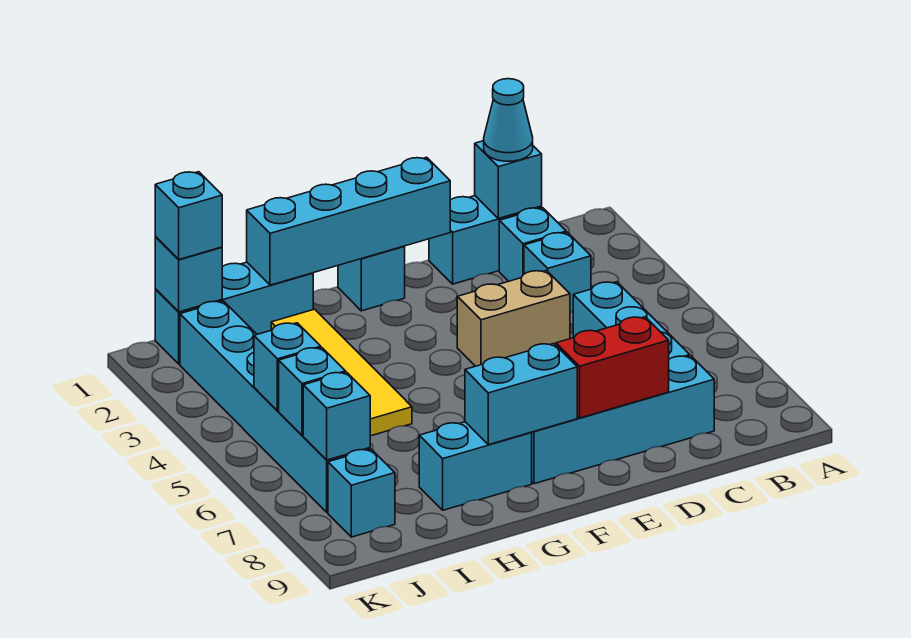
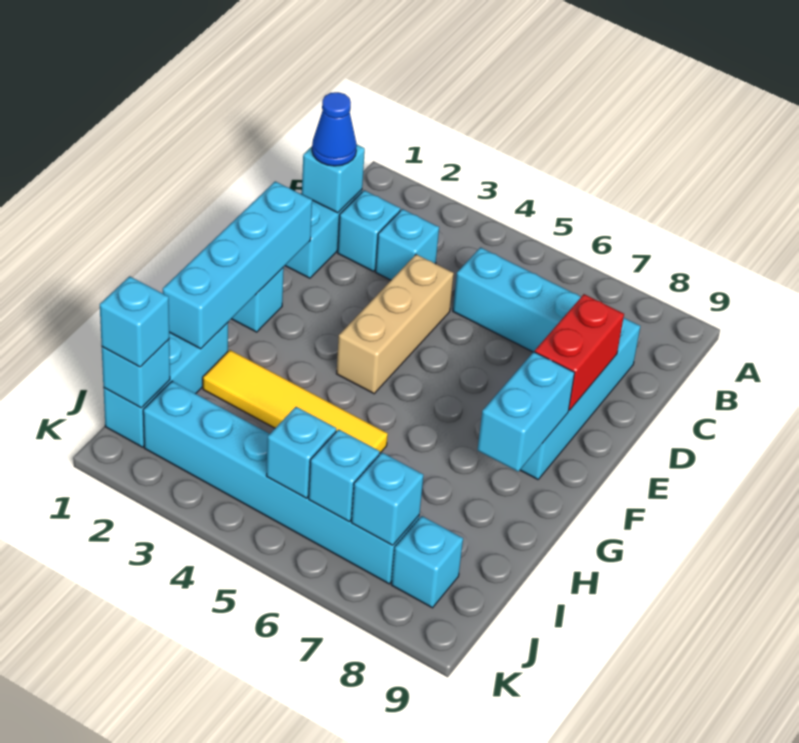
cyan cone C1 level 3 -> blue cone C1 level 3
tan brick D4:E4 level 1 -> tan brick D4:F4 level 1
cyan brick G8:H8 level 1 -> none

